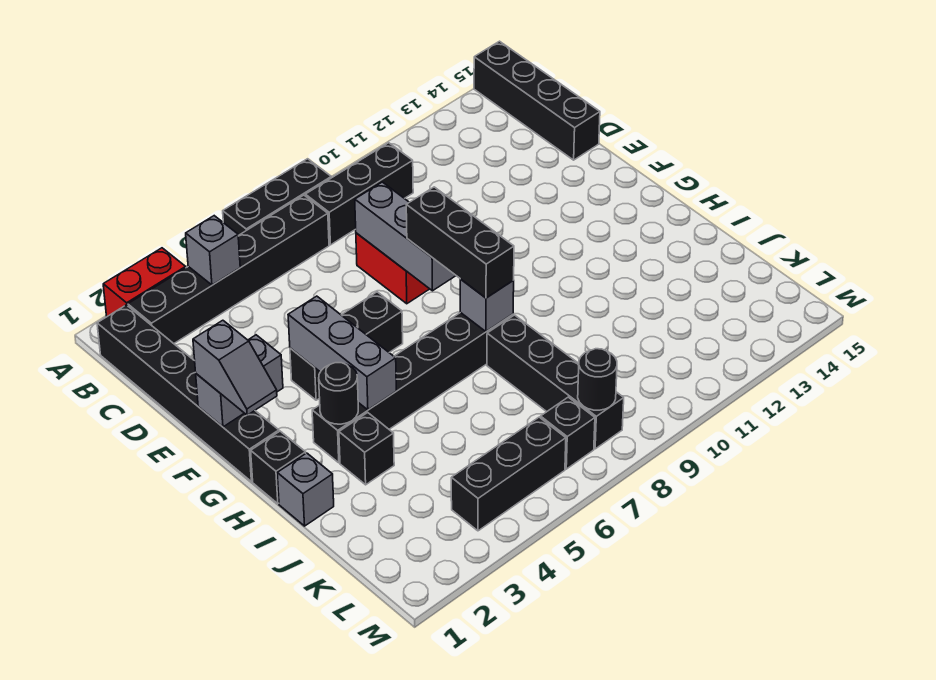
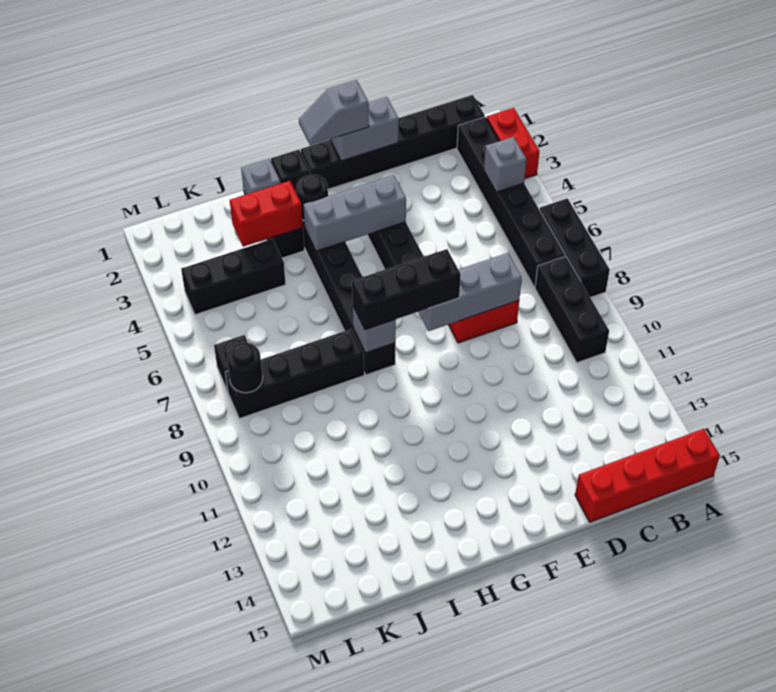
black brick A15:D15 level 1 -> red brick A15:D15 level 1
grey brick F1:F2 level 2 -> grey brick E1:F1 level 2
none -> red brick I3:J3 level 2
black brick L4:L6 level 1 -> black brick J4:L4 level 1

